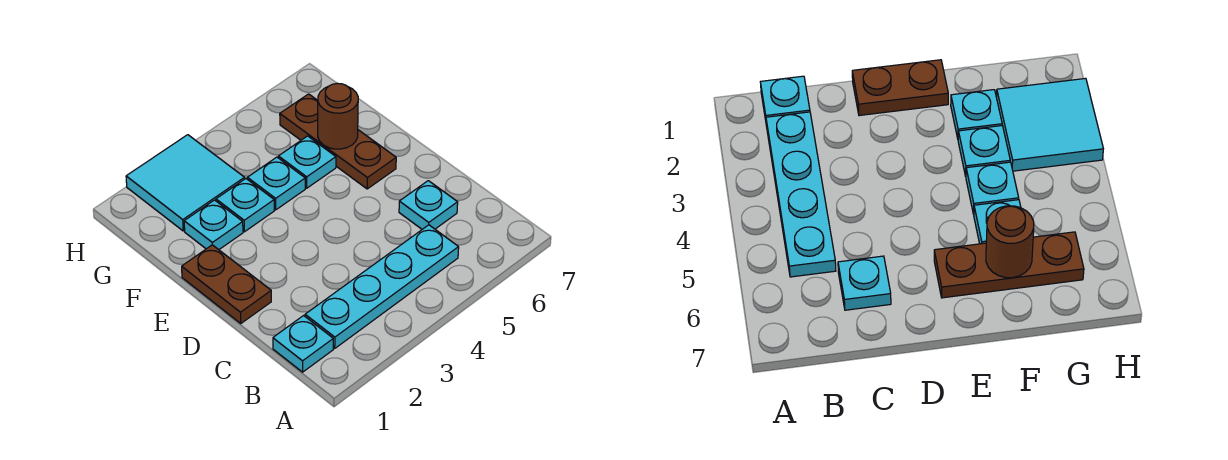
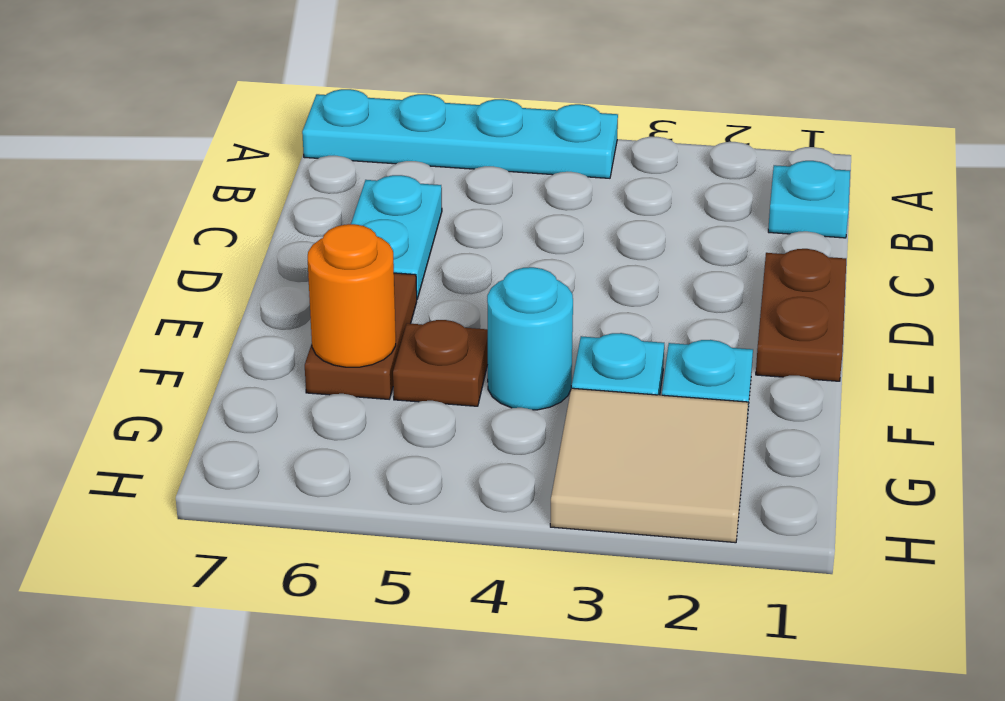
cyan plate B2:B5 level 1 -> cyan plate A4:A7 level 1
cyan plate C6 level 1 -> cyan plate C6:D6 level 1
brown plate E6:G6 level 1 -> brown plate E6:F6 level 1
cyan plate F4 level 1 -> cyan round brick F4 level 1
cyan plate F5 level 1 -> brown plate F5 level 1
brown round brick F6 level 2 -> orange round brick F6 level 2
cyan tile G2:H3 level 1 -> tan tile G2:H3 level 1

